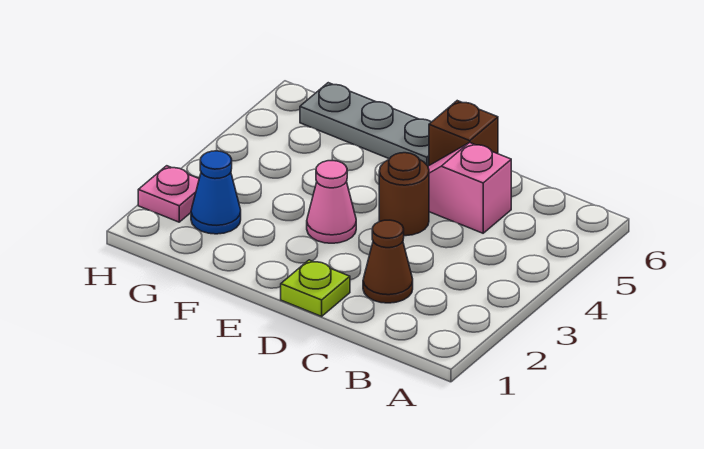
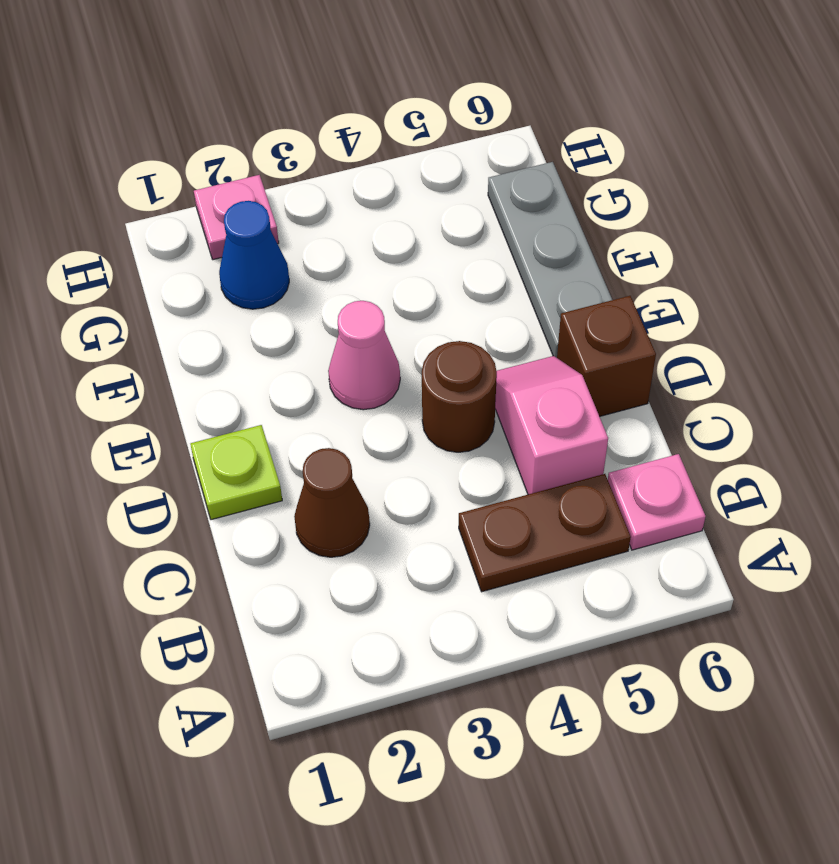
none -> brown plate B4:B5 level 1
none -> pink plate B6 level 1

